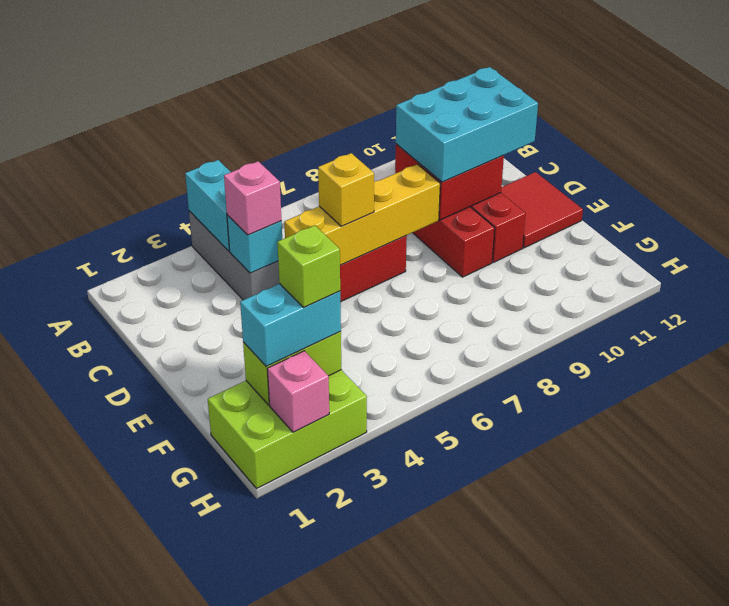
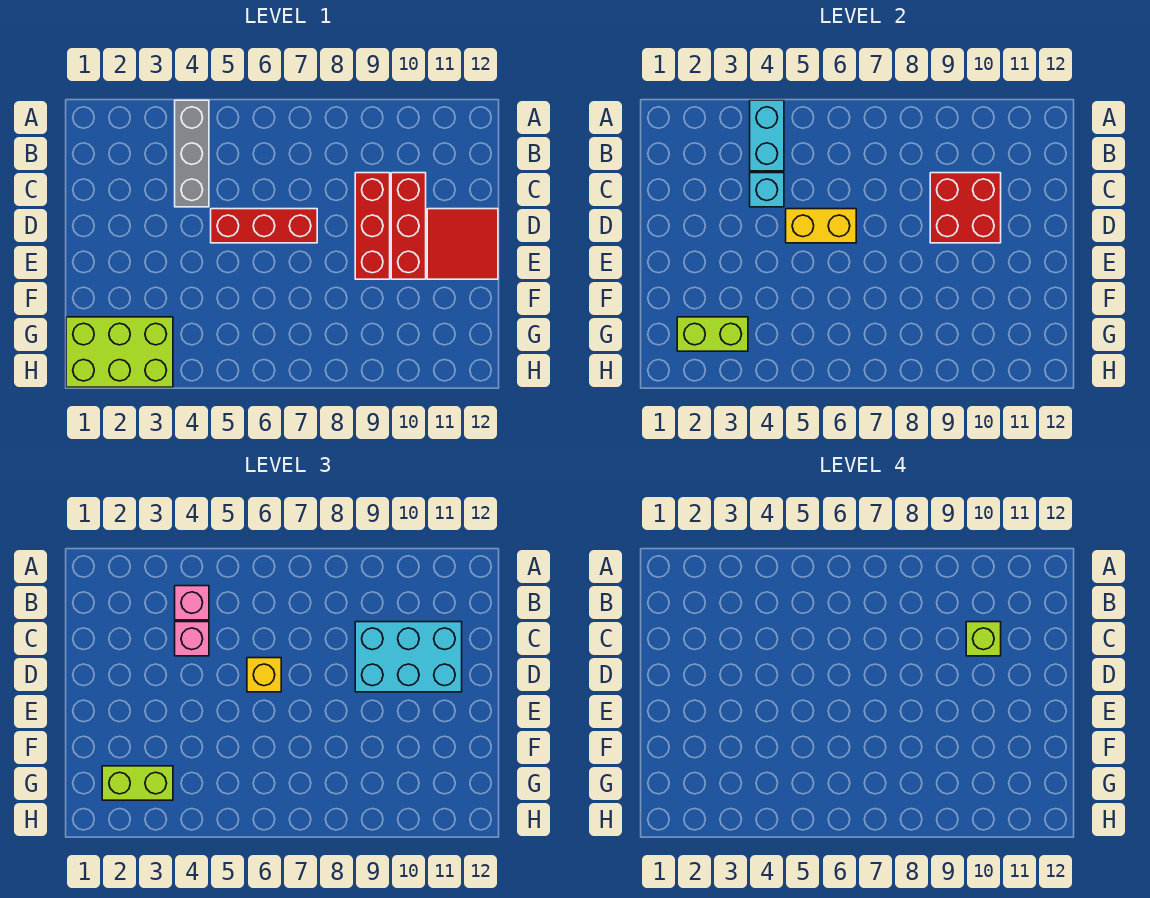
yellow brick D5:D8 level 2 -> yellow brick D5:D6 level 2
cyan brick G2:G3 level 3 -> lime brick G2:G3 level 3
lime brick G3 level 4 -> lime brick C10 level 4
pink brick H2 level 2 -> pink brick B4 level 3

